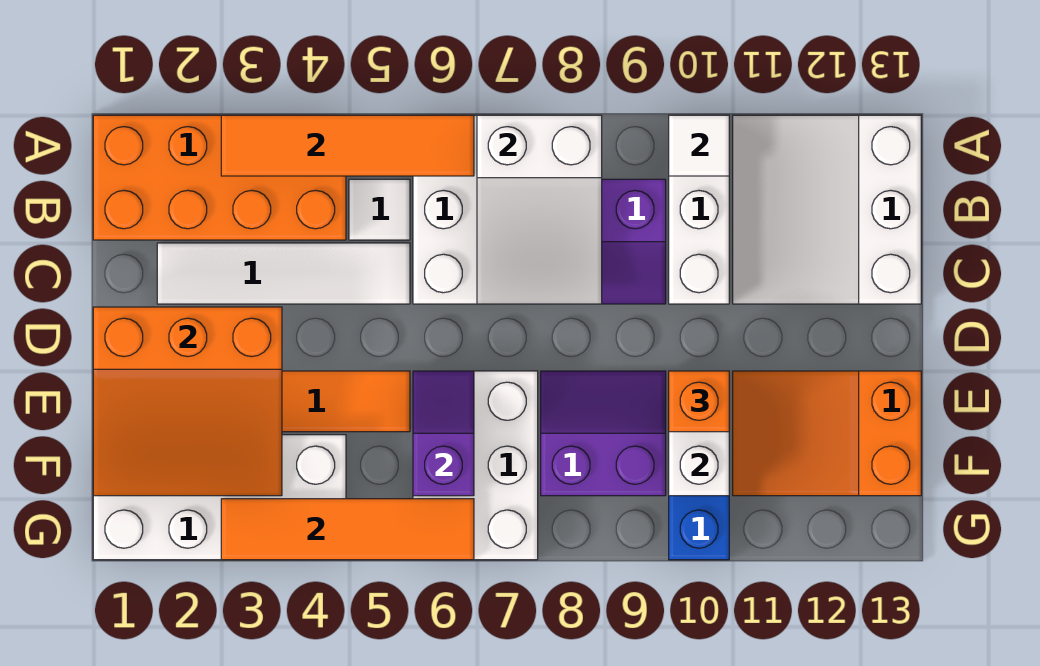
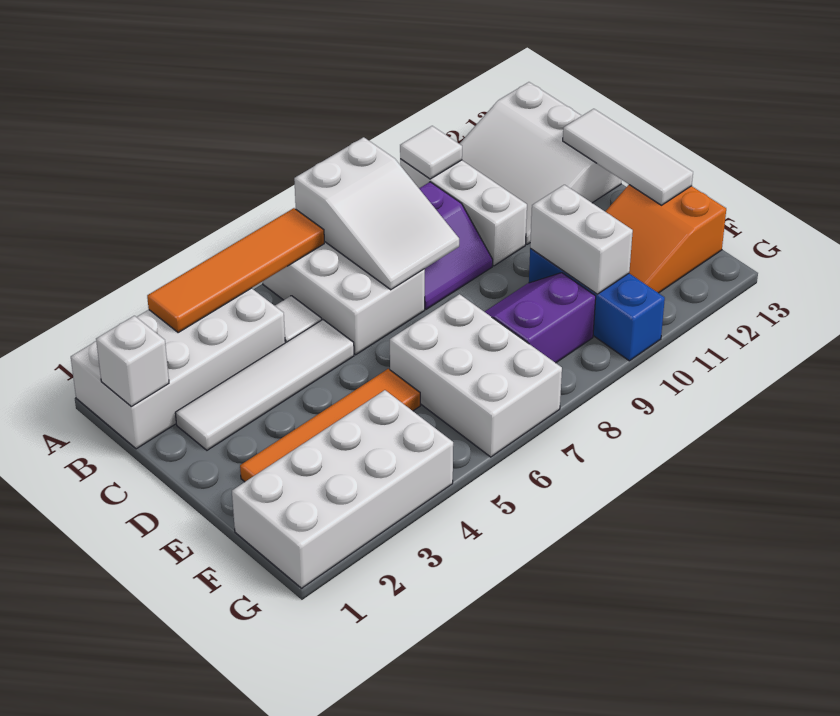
orange brick A1:B4 level 1 -> white brick A1:B4 level 1
none -> white brick B1 level 2
none -> white tile C13:E13 level 2
orange slope D1:F3 level 2 top D -> none
purple slope E6:F6 level 2 top F -> none
orange brick E10 level 3 -> none
orange tile G3:G6 level 2 -> none

